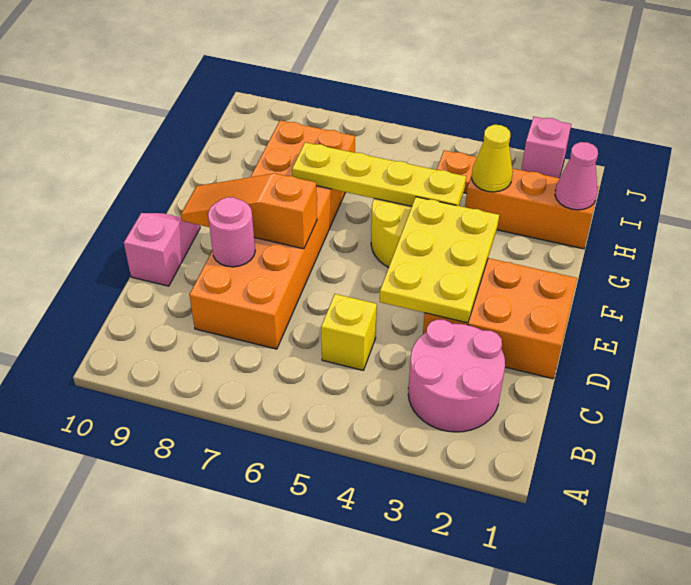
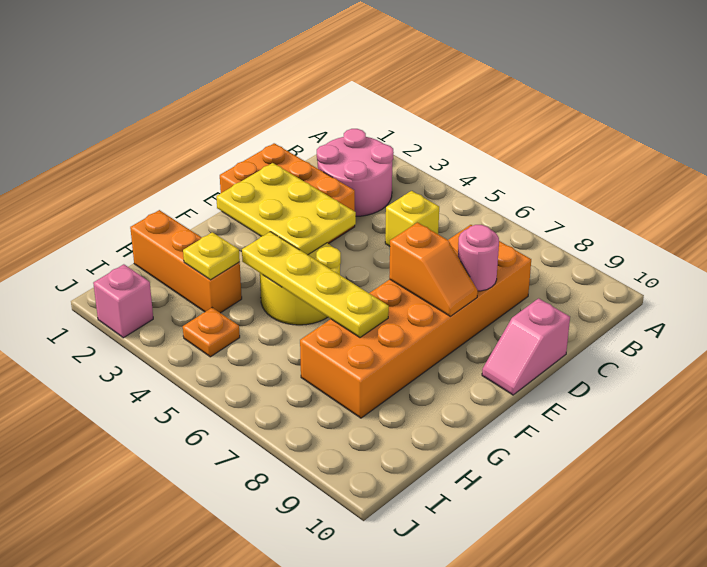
yellow plate D3:F4 level 2 -> yellow plate E2:F4 level 2
orange slope E7:E9 level 2 top 7 -> orange slope E7:E8 level 2 top 7
pink cone H1 level 2 -> none
yellow cone H3 level 2 -> yellow plate H3 level 2

